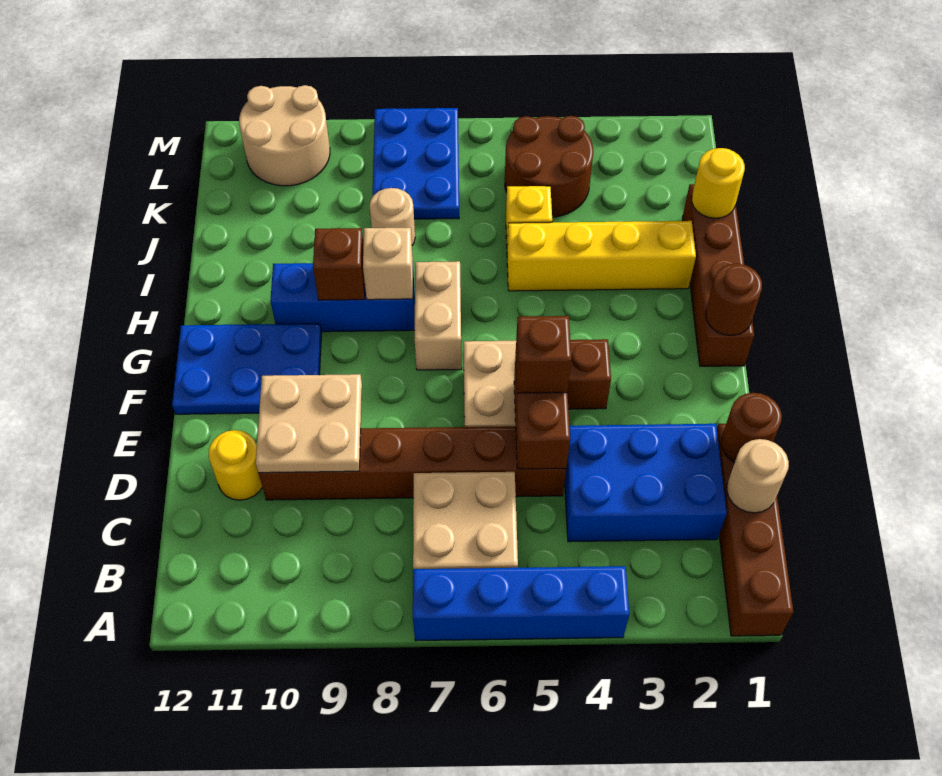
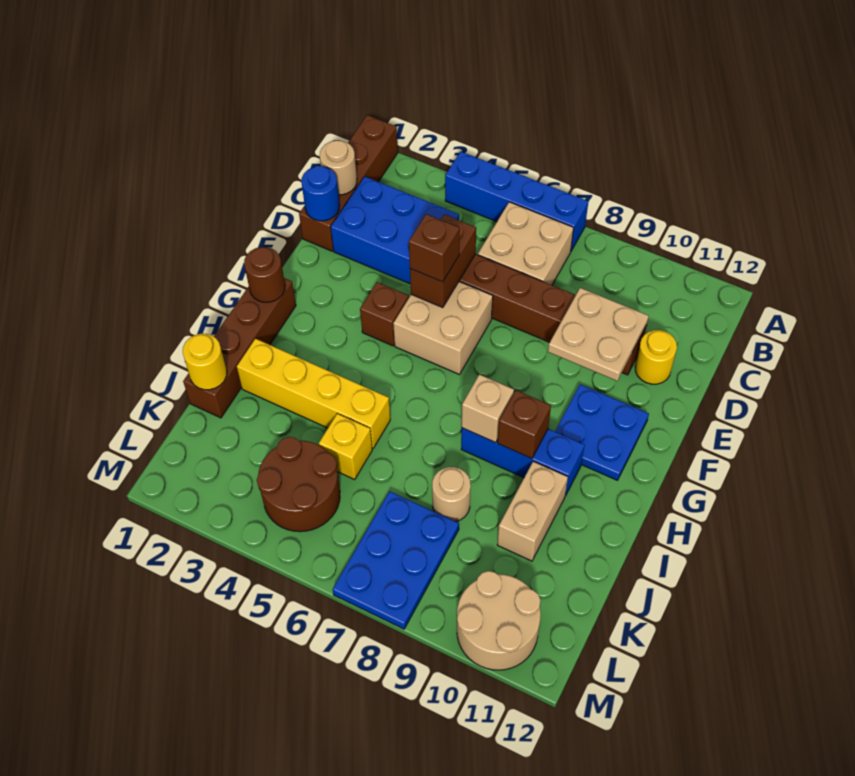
brown round brick D1 level 2 -> blue round brick D1 level 2
blue plate F10:G12 level 1 -> blue plate F10:G11 level 1
tan brick G7:H7 level 1 -> tan brick I10:J10 level 1

